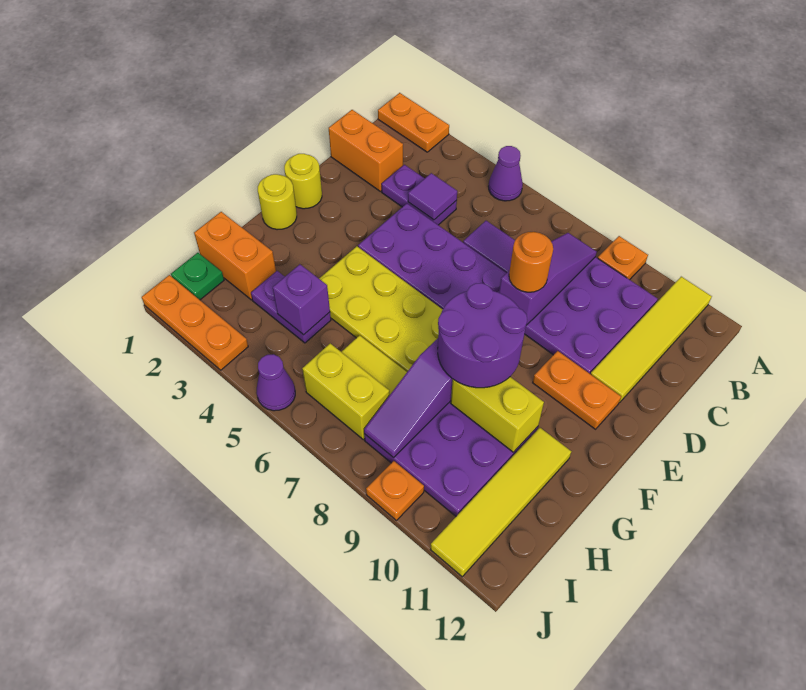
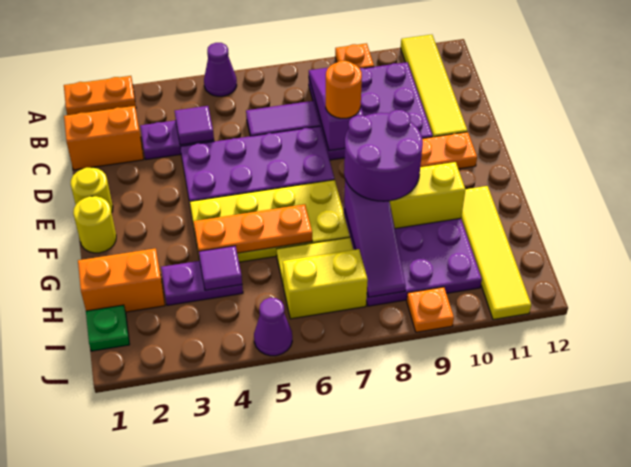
purple brick H4 level 2 -> purple tile H4 level 2
orange plate J1:J3 level 1 -> orange plate G4:G6 level 2

